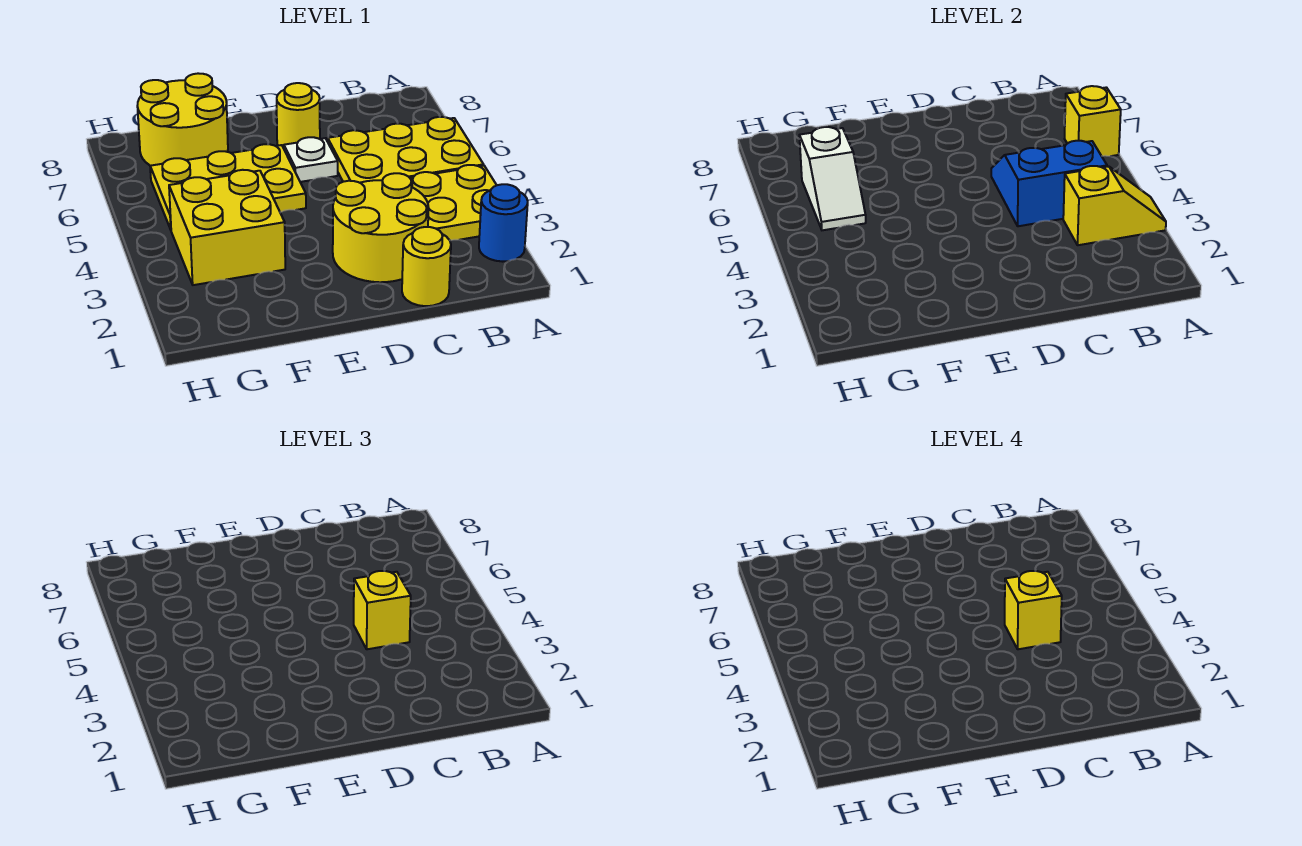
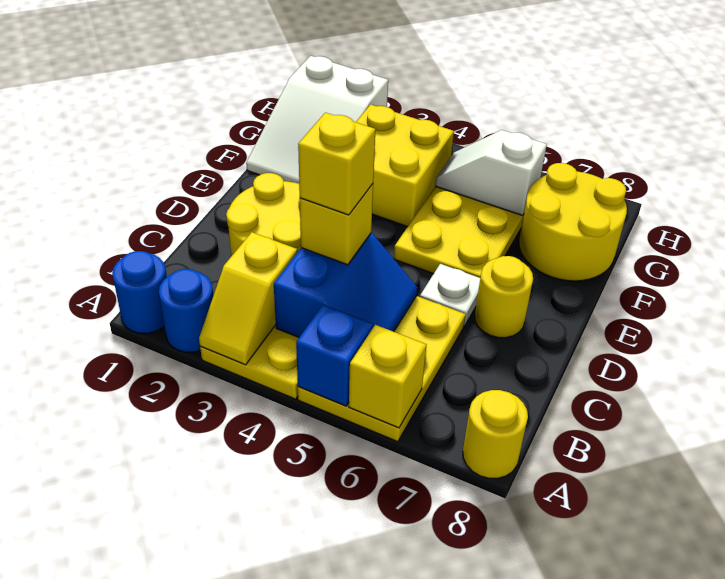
none -> blue round brick A1 level 1
none -> blue brick A5 level 2
yellow round brick C1 level 1 -> yellow round brick A8 level 1
none -> white slope F1:H2 level 1 top H

